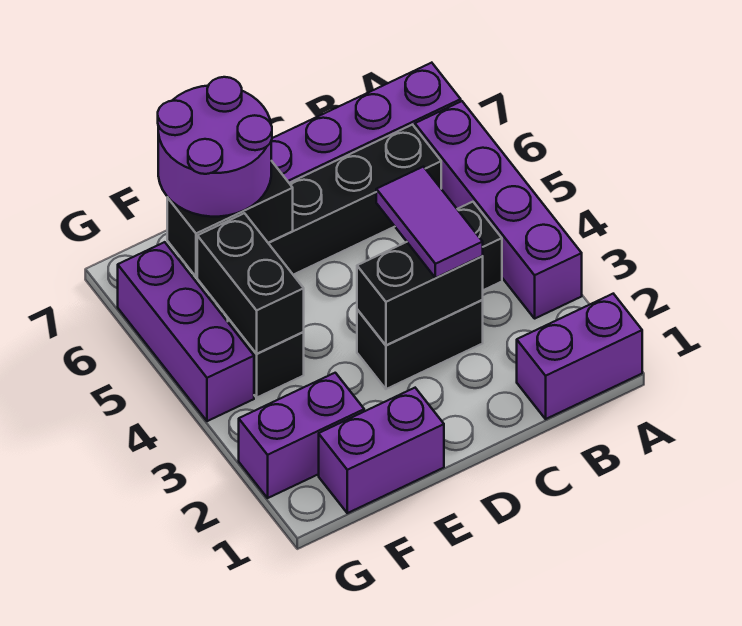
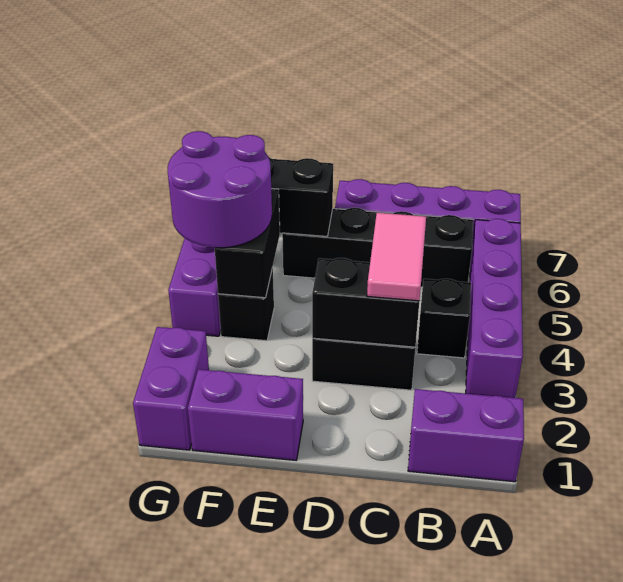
purple tile C3:C4 level 3 -> pink tile C3:C4 level 3
purple round brick E6:F7 level 3 -> purple round brick F4:G5 level 3
purple brick F2:G2 level 1 -> purple brick G1:G2 level 1

